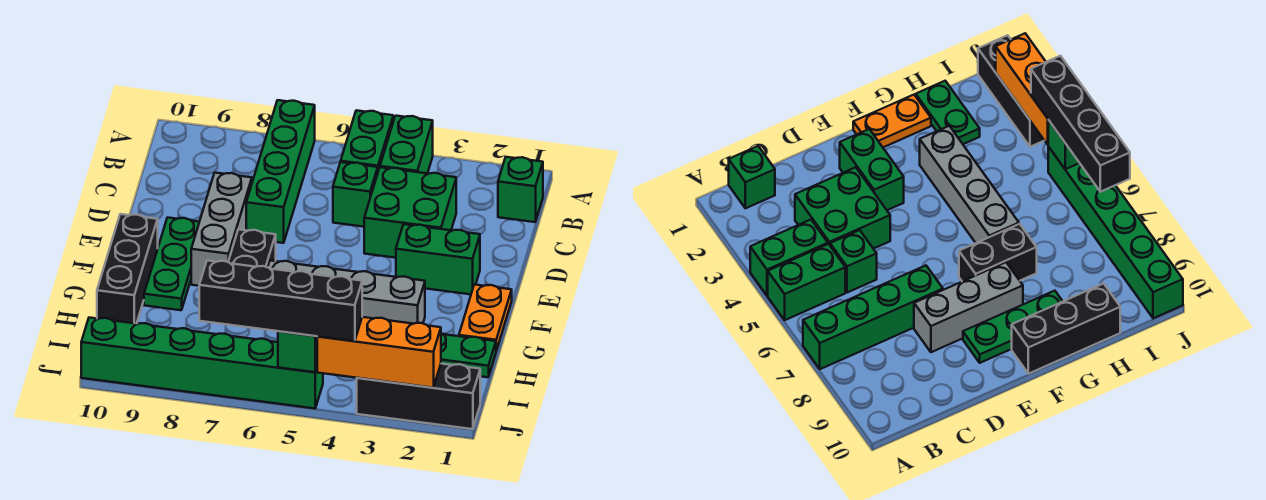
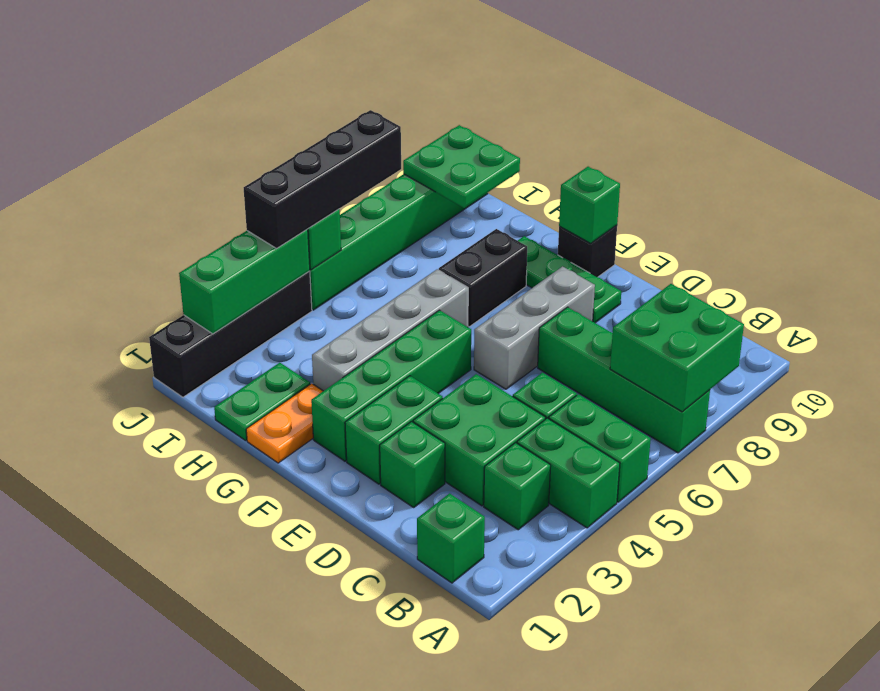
none -> green brick A7:B8 level 2
none -> green brick B3 level 1
none -> green brick D2 level 1
grey brick D8:F8 level 1 -> grey brick E6:E8 level 1
orange plate F1:G1 level 1 -> orange plate G1:G2 level 1
none -> green brick F2:F5 level 1
black brick F7:G7 level 1 -> black brick G7:G8 level 1
black brick F10:H10 level 1 -> black brick F10 level 1
none -> green brick F10 level 2
none -> green plate I9:J10 level 2
black brick J1:J3 level 1 -> black brick J1:J4 level 1
orange brick J2:J4 level 2 -> green brick J2:J4 level 2

